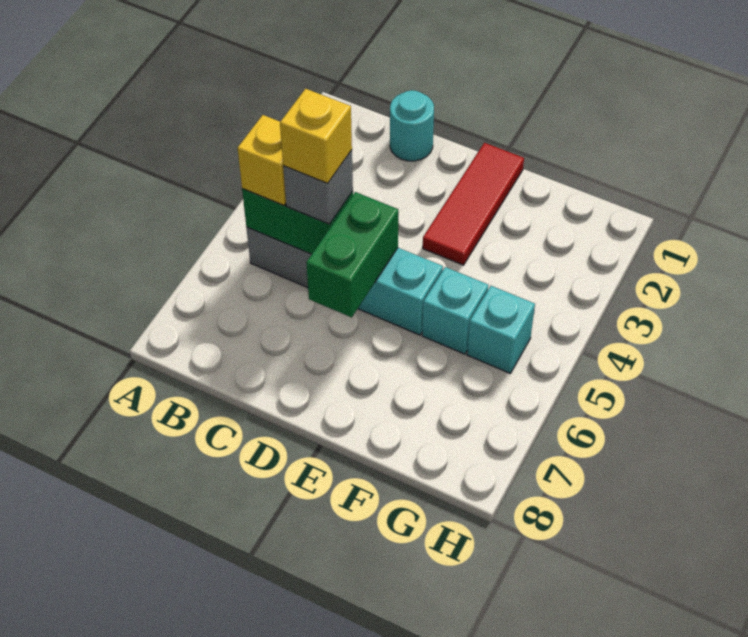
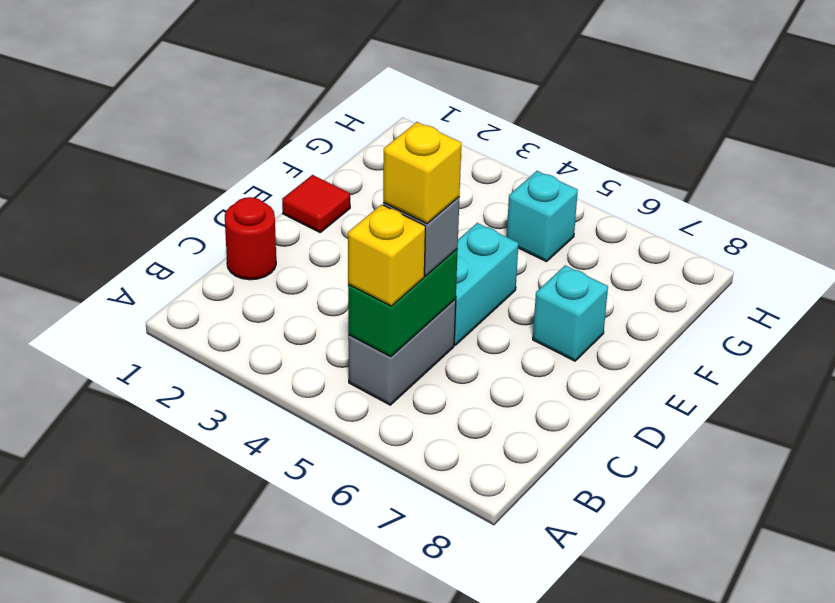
cyan round brick C1 level 1 -> red round brick C1 level 1
green brick D5:D6 level 2 -> none
red tile E1:E3 level 1 -> red tile E1 level 1
cyan brick F5 level 1 -> cyan brick E7 level 1

